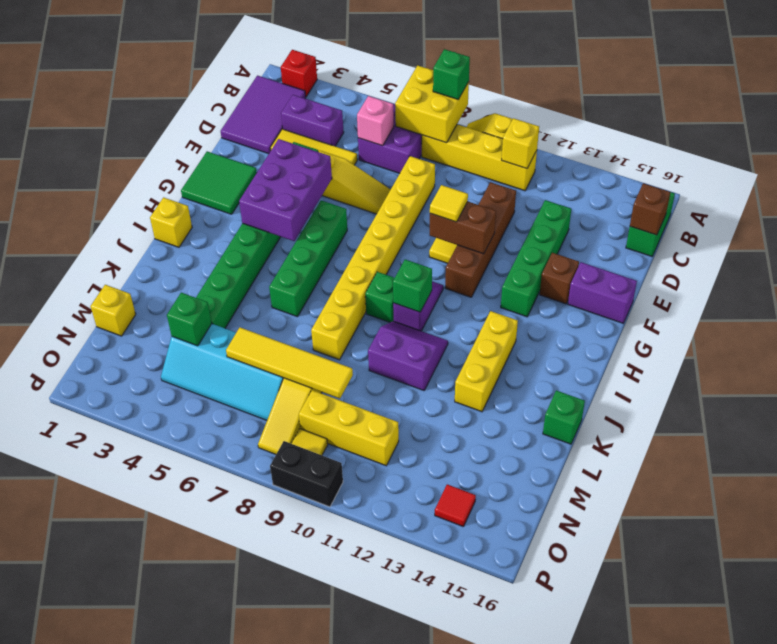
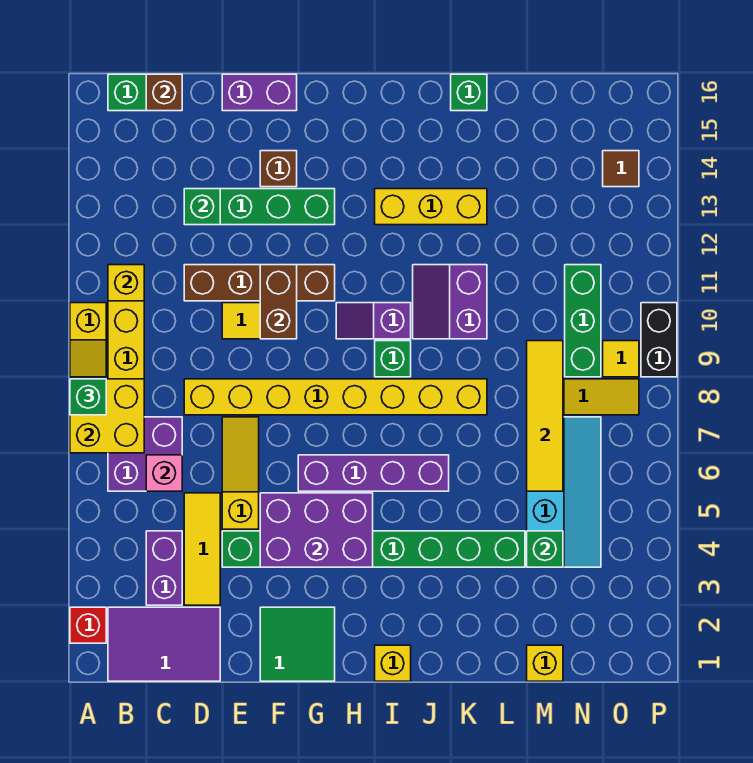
yellow tile F10 level 3 -> none
purple brick F15:F16 level 1 -> purple brick E16:F16 level 1
green brick G6:J6 level 1 -> purple brick G6:J6 level 1
green brick I10 level 2 -> green brick D13 level 2
yellow brick N9:N11 level 1 -> green brick N9:N11 level 1
red tile O14 level 1 -> brown tile O14 level 1

